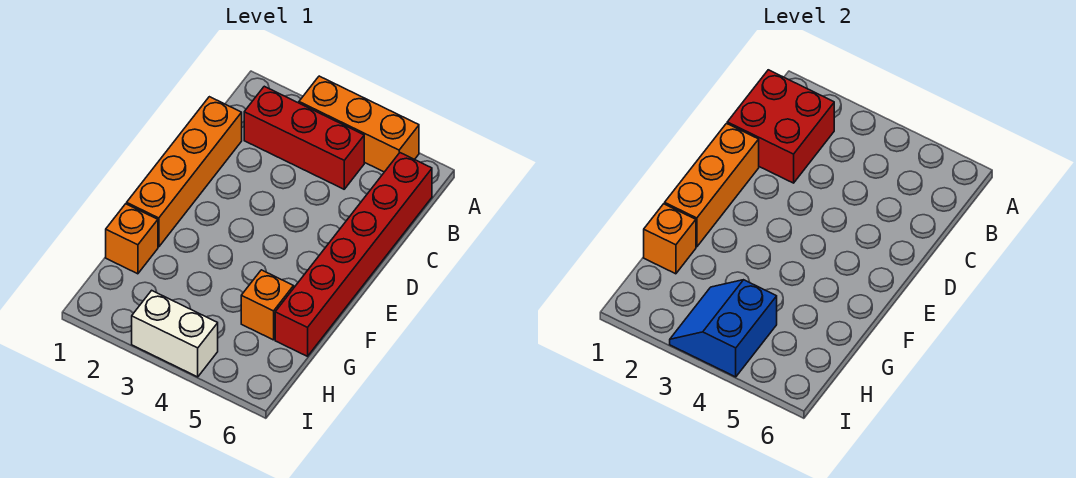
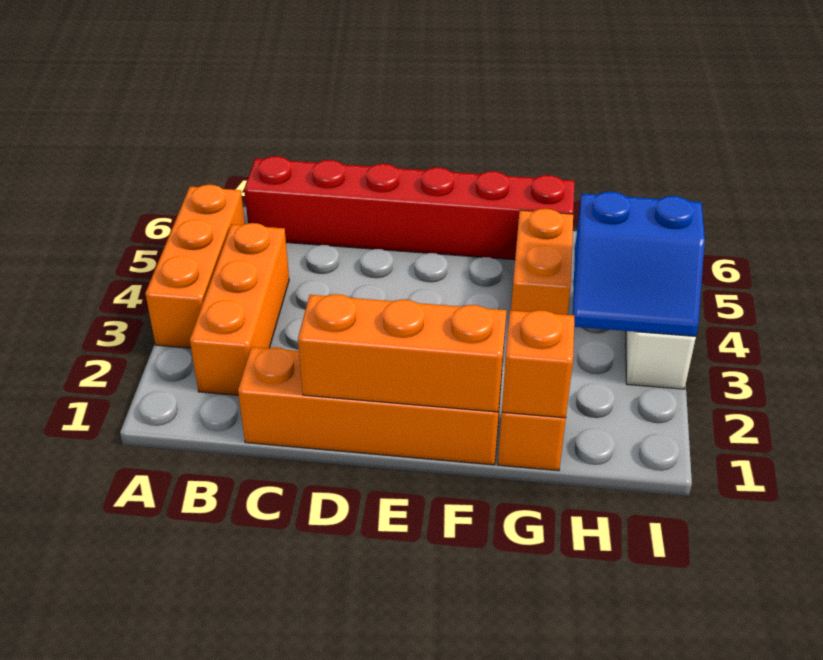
red brick B1:C2 level 2 -> none
red brick B2:B4 level 1 -> orange brick B2:B4 level 1
orange brick G5 level 1 -> orange brick G4:G5 level 1

